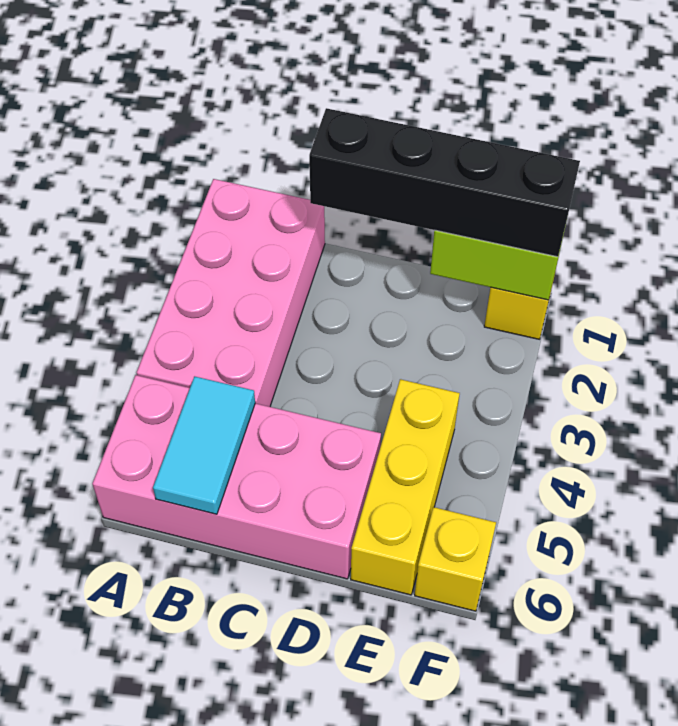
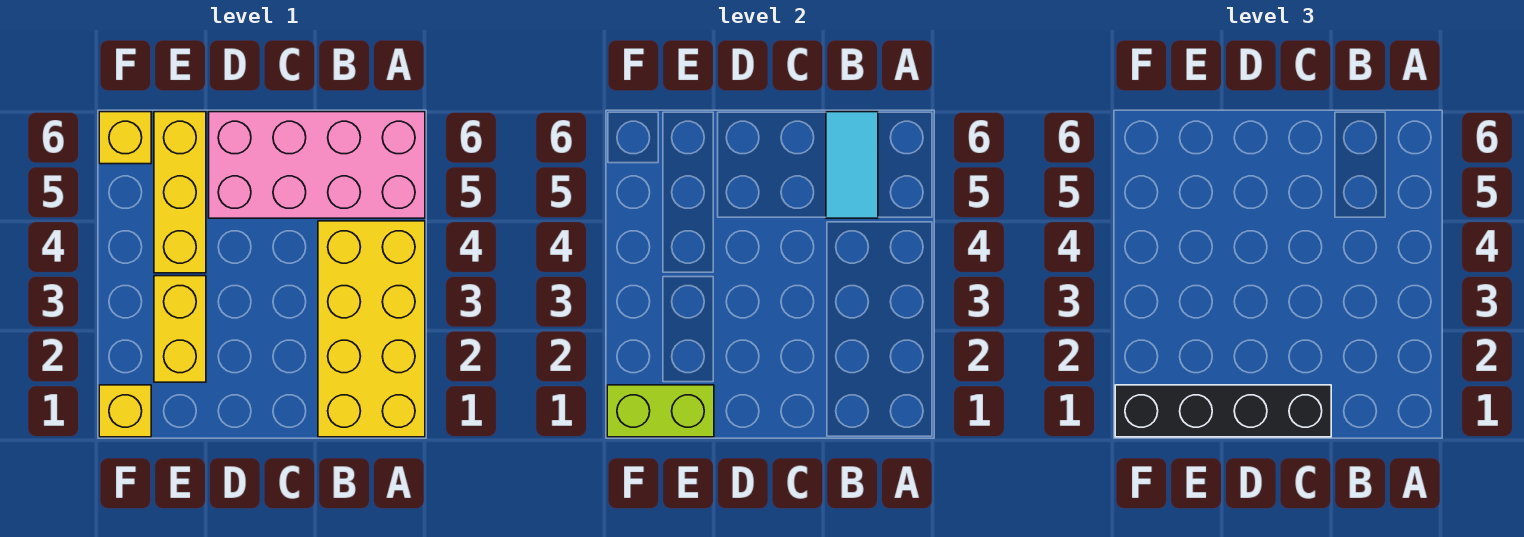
pink brick A1:B4 level 1 -> yellow brick A1:B4 level 1
none -> yellow brick E2:E3 level 1

